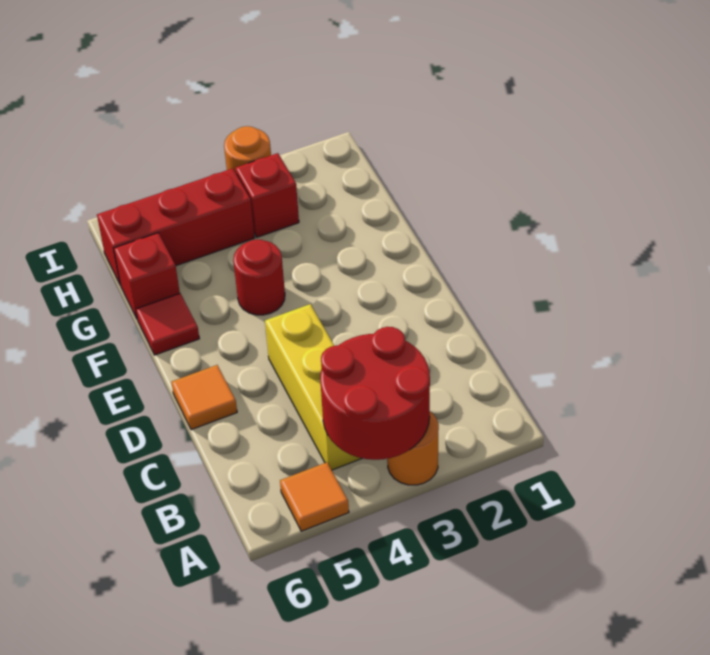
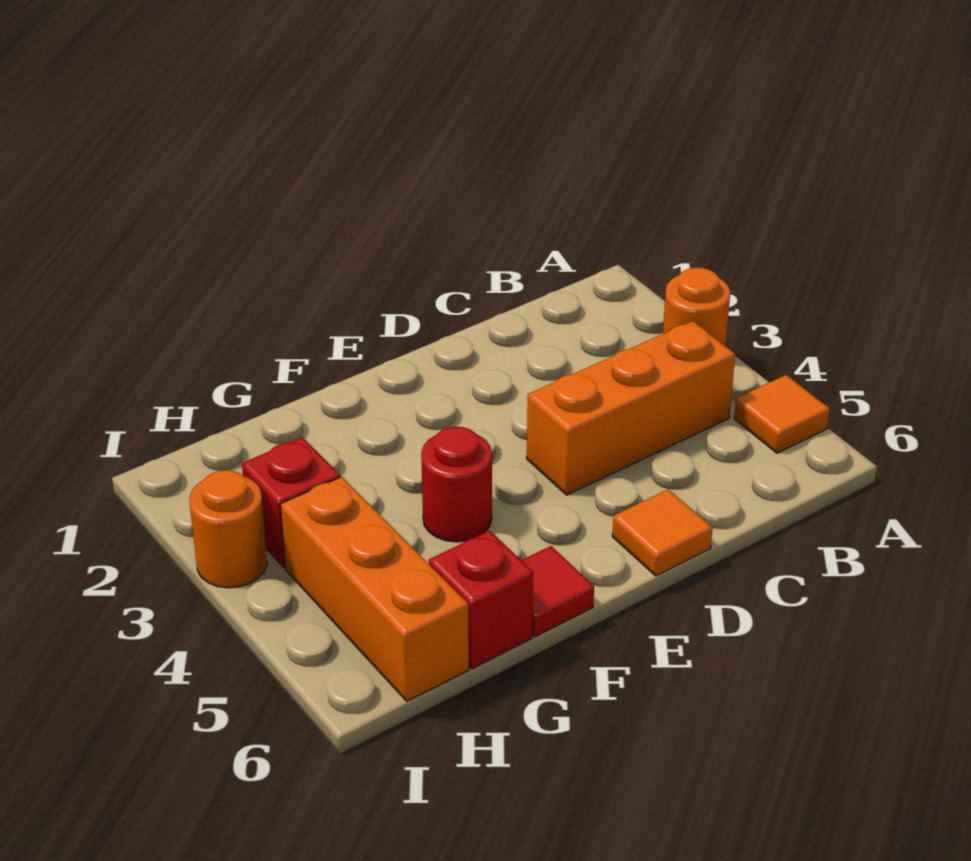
red round brick A3:B4 level 2 -> none
yellow brick B4:D4 level 1 -> orange brick B4:D4 level 1
red brick H4:H6 level 1 -> orange brick H4:H6 level 1

